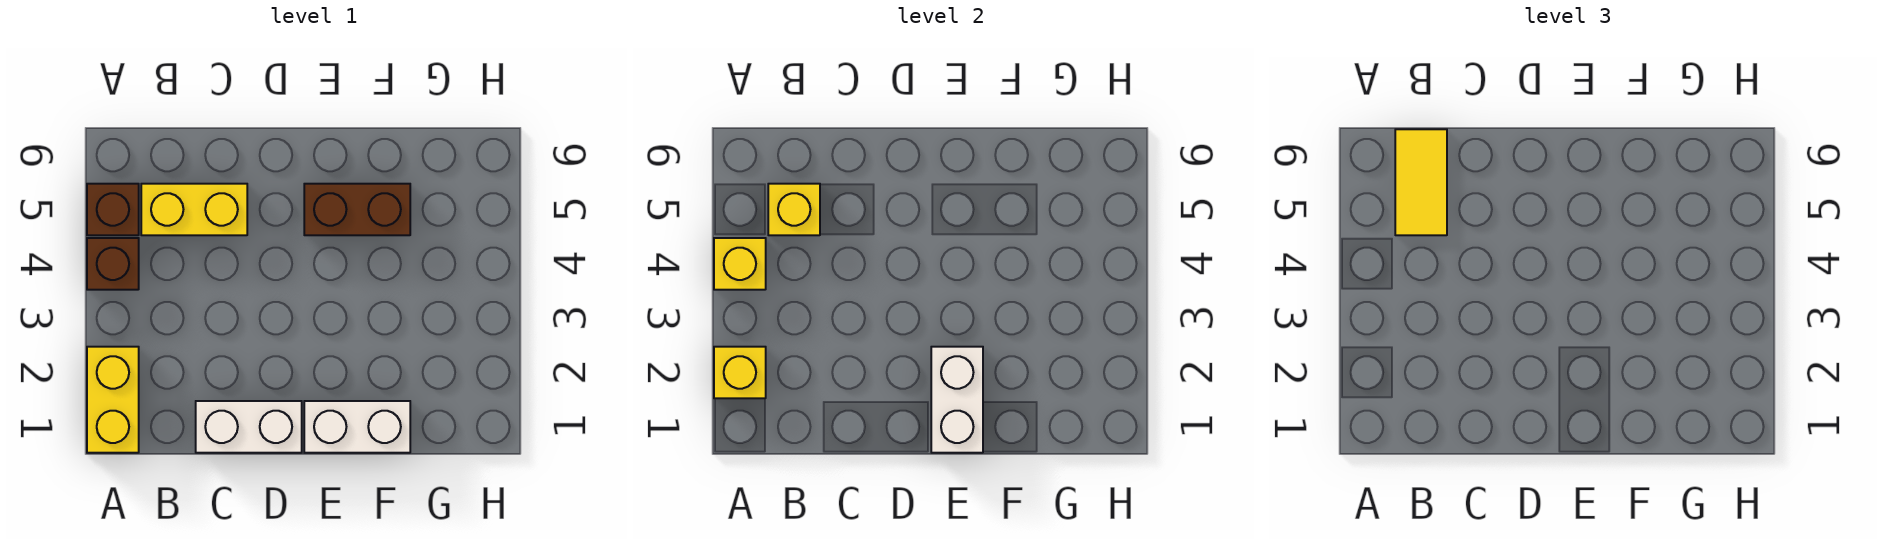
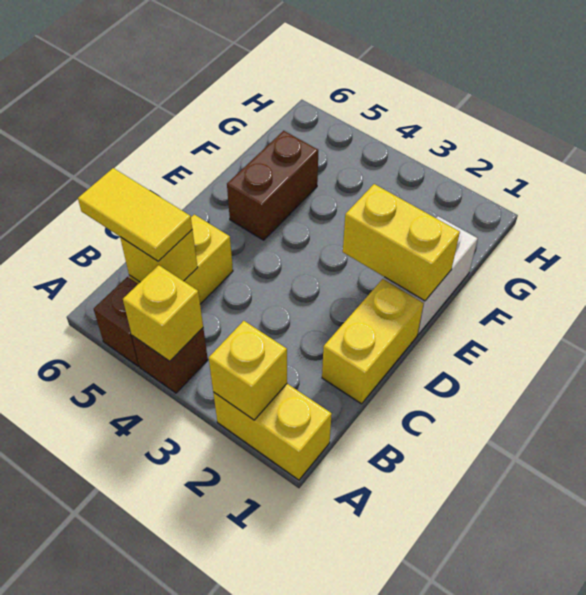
white brick C1:D1 level 1 -> yellow brick C1:D1 level 1
white brick E1:E2 level 2 -> yellow brick E1:E2 level 2

